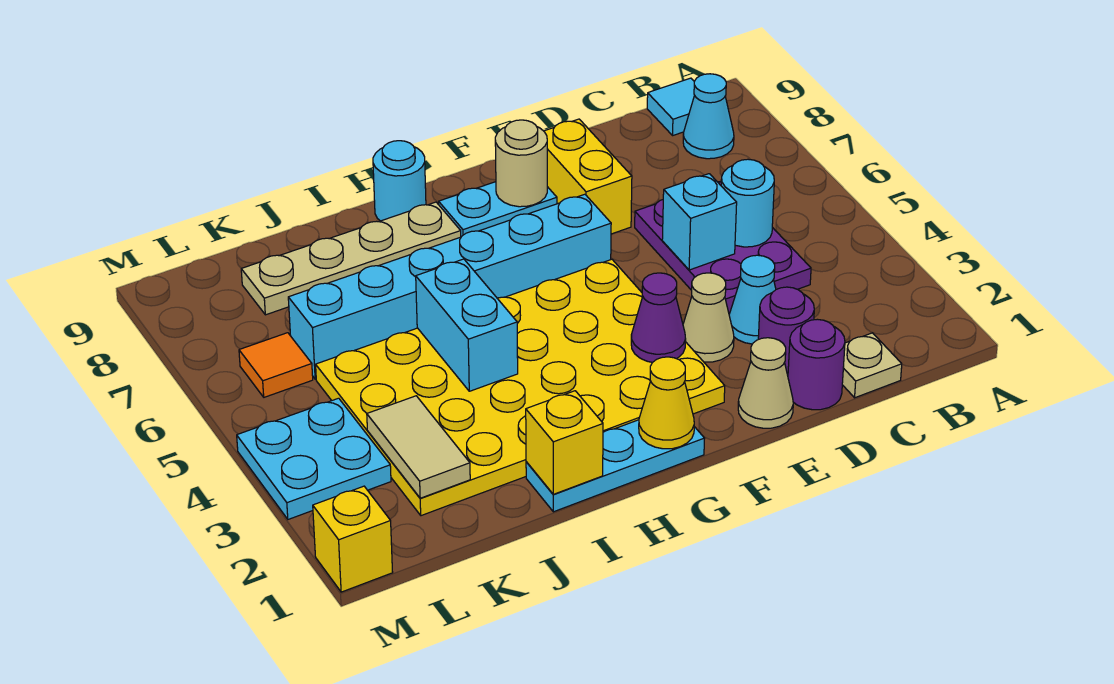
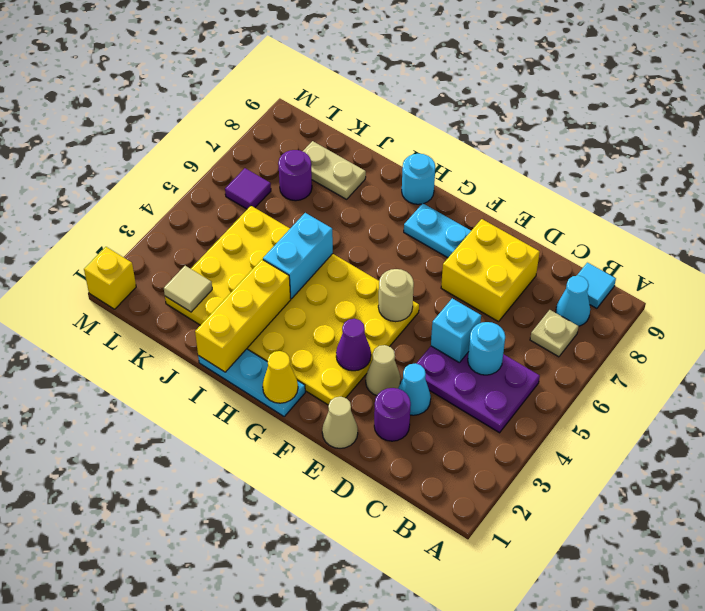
tan plate C1 level 1 -> tan plate B7 level 1
purple plate C4:D6 level 1 -> purple plate B4:D5 level 1
purple round brick D1 level 1 -> purple round brick K7 level 1
yellow brick E7:E8 level 1 -> yellow brick D7:E8 level 1
cyan brick F6:K6 level 1 -> none
tan round brick F8 level 2 -> tan round brick F5 level 2
tan plate H8:K8 level 1 -> tan plate J8:K8 level 1
yellow brick I1 level 2 -> yellow brick I1:I3 level 2
tan tile K2:K3 level 2 -> tan tile K2 level 2
cyan plate L3:M4 level 1 -> none
orange tile L6 level 1 -> purple tile L6 level 1

